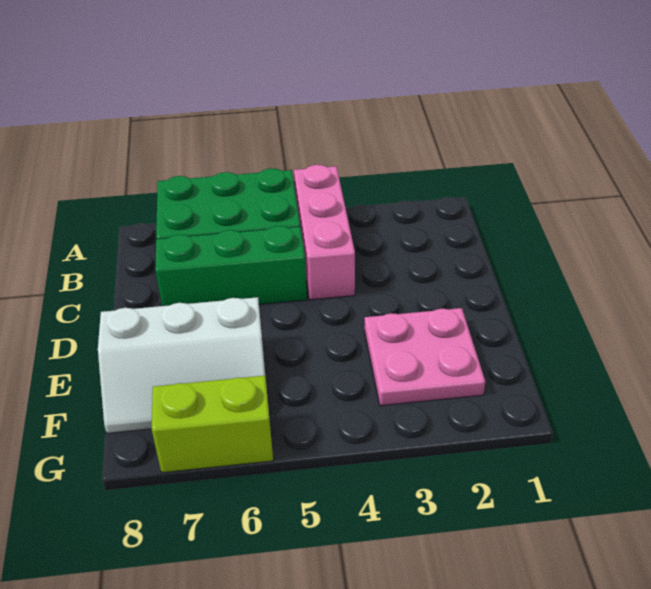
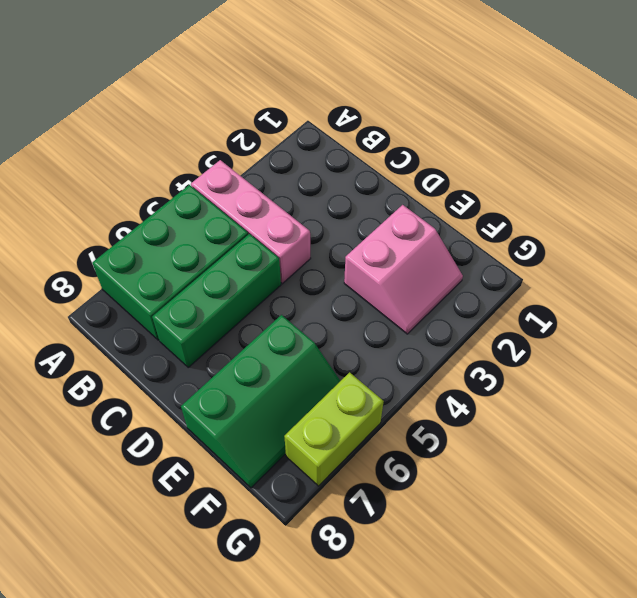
pink plate E2:F3 level 1 -> pink slope E2:F3 level 1 top E
white slope E6:F8 level 1 top E -> green slope E6:F8 level 1 top E

